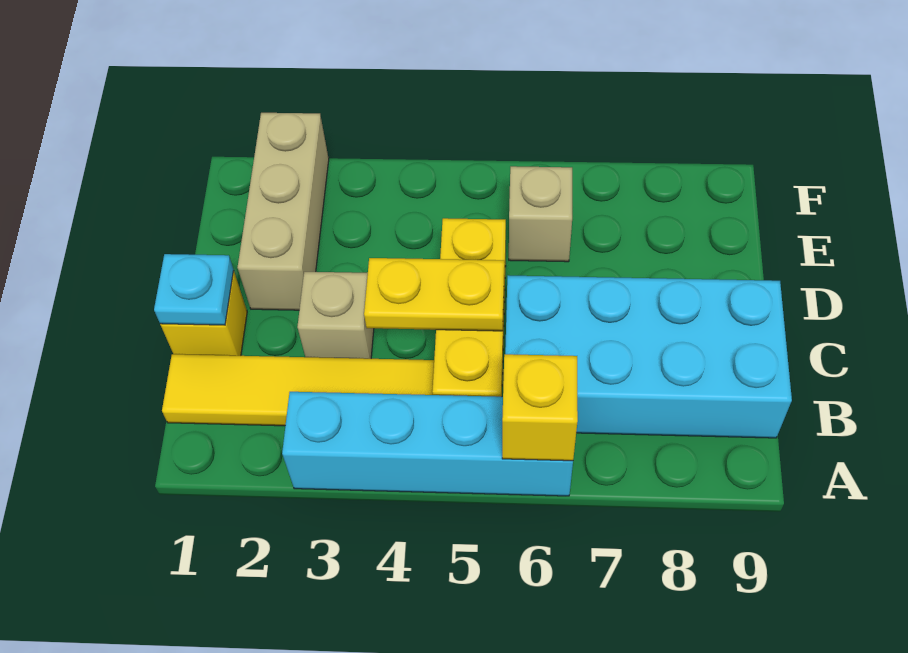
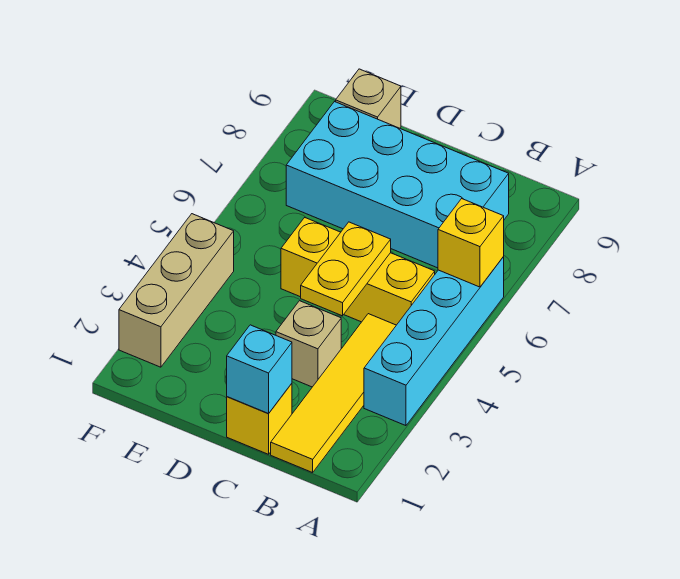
cyan brick B6:C9 level 1 -> cyan brick B7:E8 level 1
cyan plate C1 level 2 -> cyan brick C1 level 2
tan brick D2:F2 level 1 -> tan brick F2:F4 level 1
tan brick E6 level 1 -> tan brick E9 level 1

